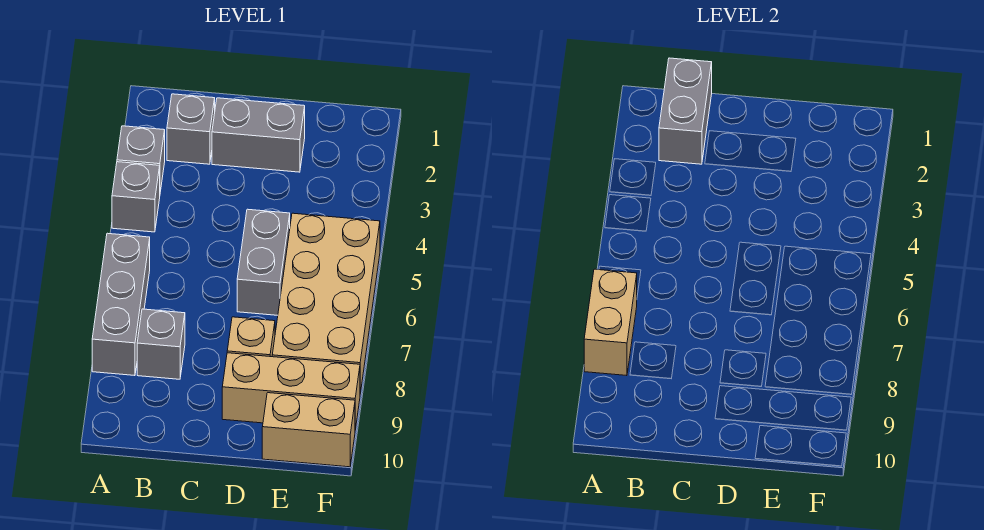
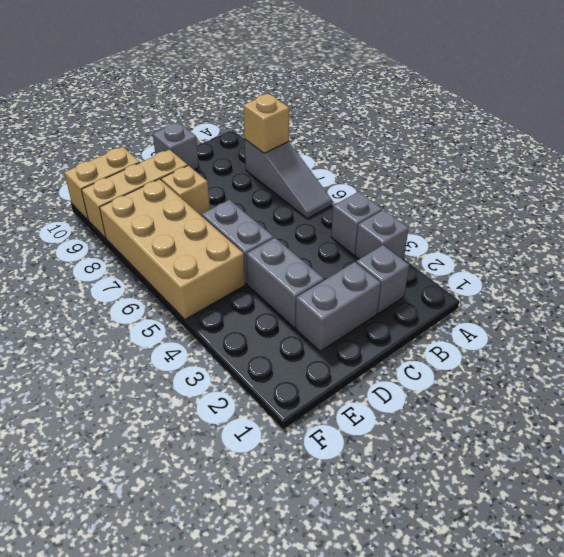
grey brick A6:A8 level 1 -> grey slope A6:A8 level 1 top 8
tan brick A7:A8 level 2 -> tan brick A8 level 2
grey brick B1:B2 level 2 -> grey brick D3:D4 level 1
grey brick B8 level 1 -> grey brick C10 level 1

